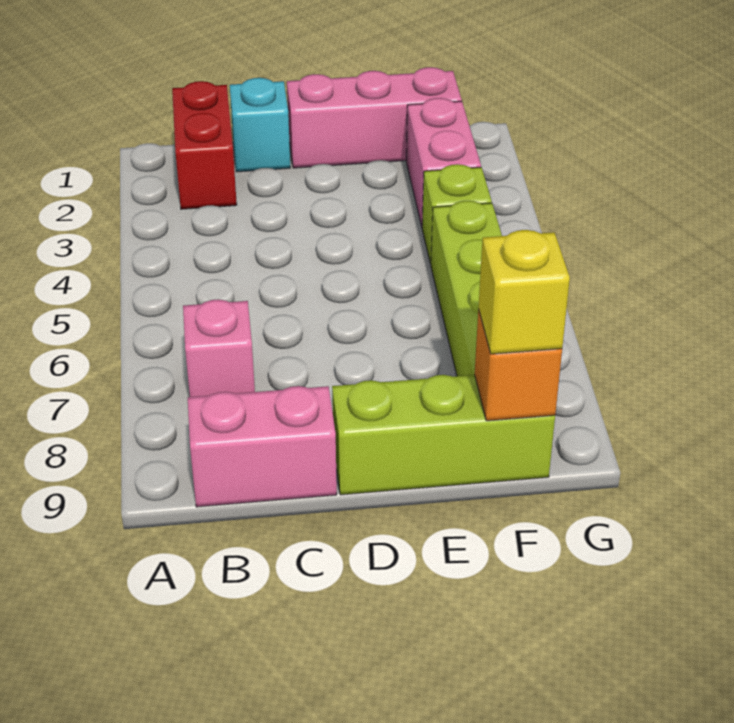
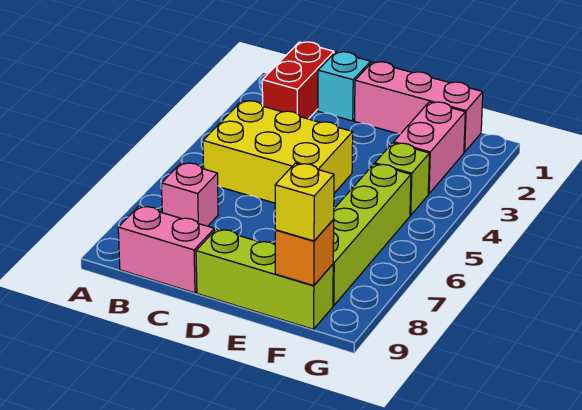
none -> yellow brick B4:D5 level 1

